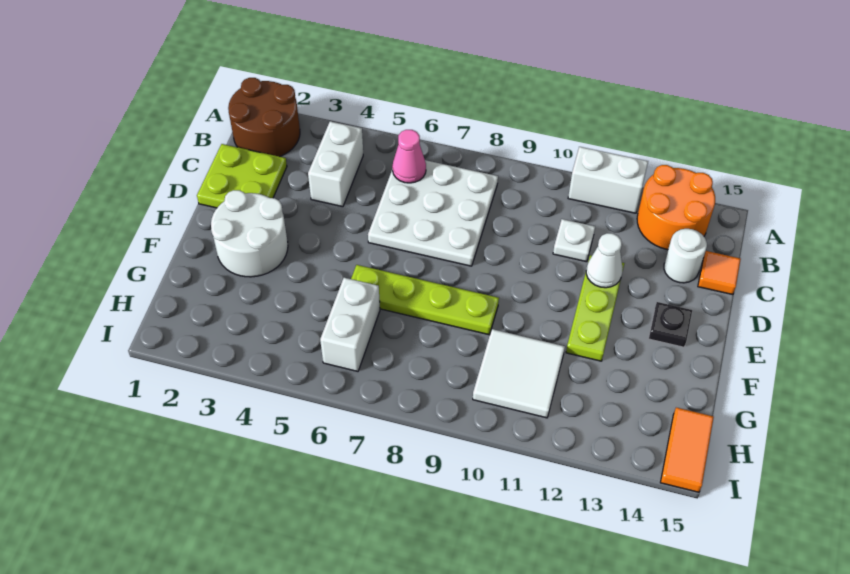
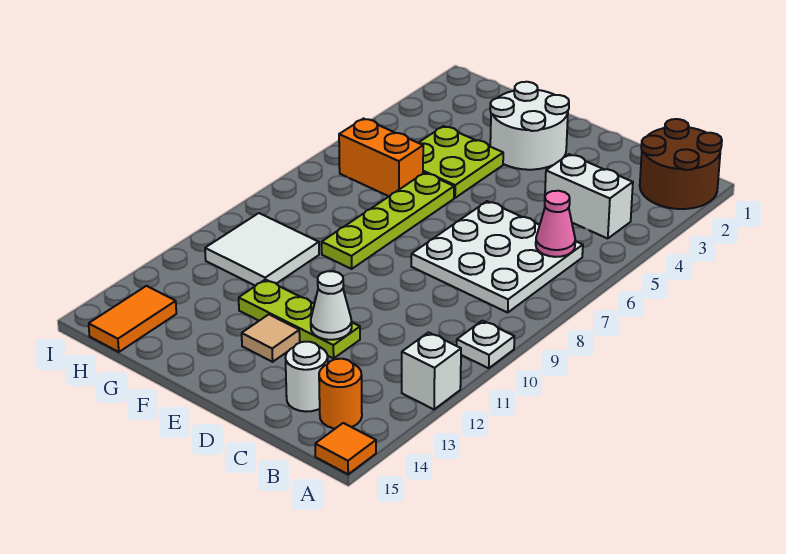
white brick A11:A12 level 1 -> white brick A12 level 1
orange round brick A13:B14 level 1 -> orange round brick B14 level 1
lime plate C1:D2 level 1 -> lime plate F4:G5 level 1
white plate C11 level 1 -> white plate A10 level 1
orange tile C15 level 1 -> orange tile A15 level 1
none -> tan tile E13 level 1
black plate E14 level 1 -> none
white brick G6:H6 level 1 -> orange brick G6:H6 level 1
orange tile H15:I15 level 1 -> orange tile H14:H15 level 1

